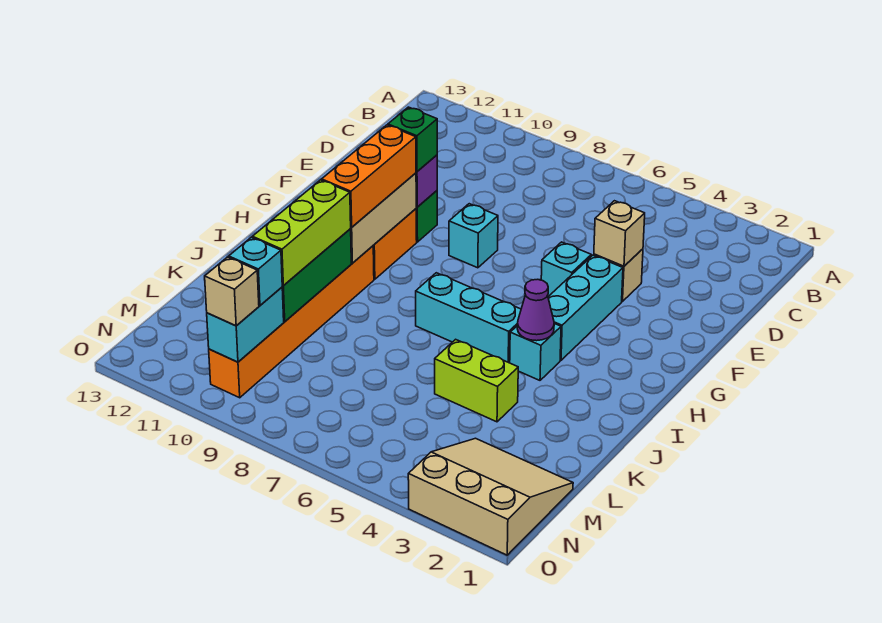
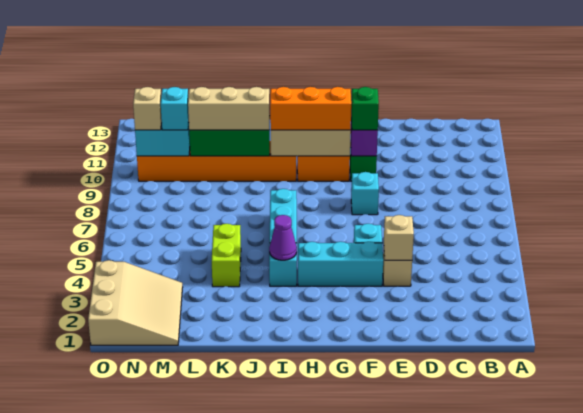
lime brick J10:L10 level 3 -> tan brick J10:L10 level 3

